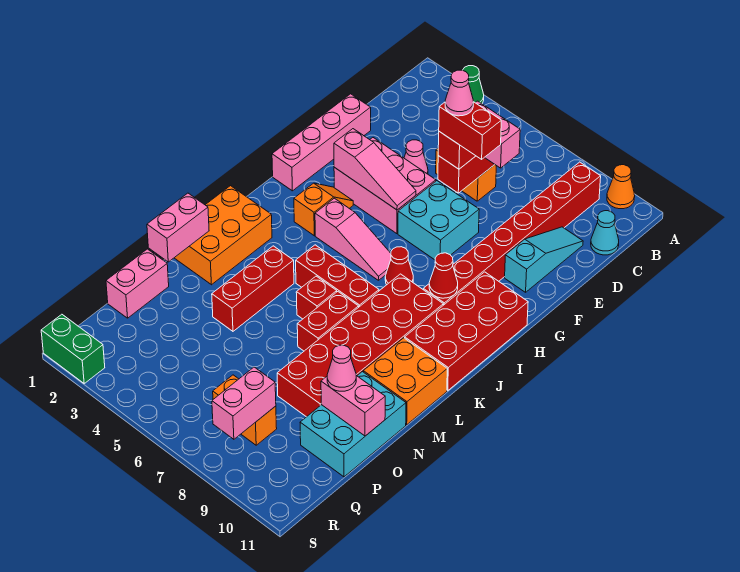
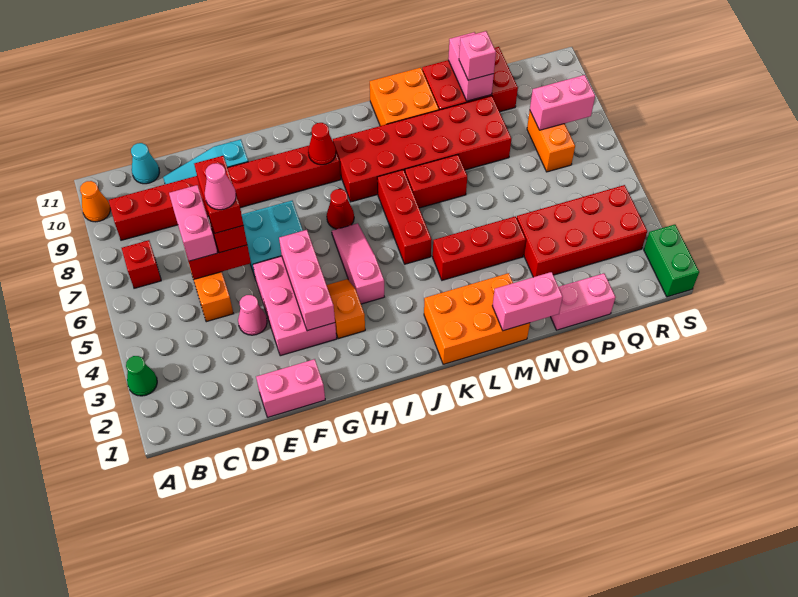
pink brick E1:H1 level 1 -> pink brick E1:F1 level 1
pink slope G3:G5 level 2 top 3 -> pink brick G3:G5 level 2
orange slope H3:I3 level 1 top I -> orange slope H3:H4 level 1 top 3
red brick H10:K11 level 1 -> red brick O3:R4 level 1
red brick L6 level 1 -> red brick B7 level 1
cyan brick N10:P11 level 1 -> red brick N10:P11 level 1
pink cone O10 level 3 -> pink brick O10 level 3

